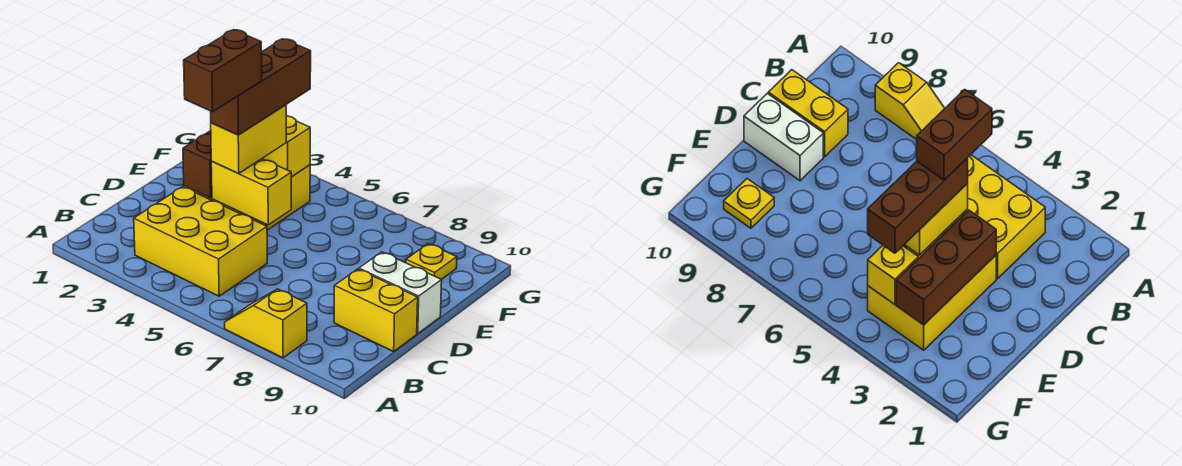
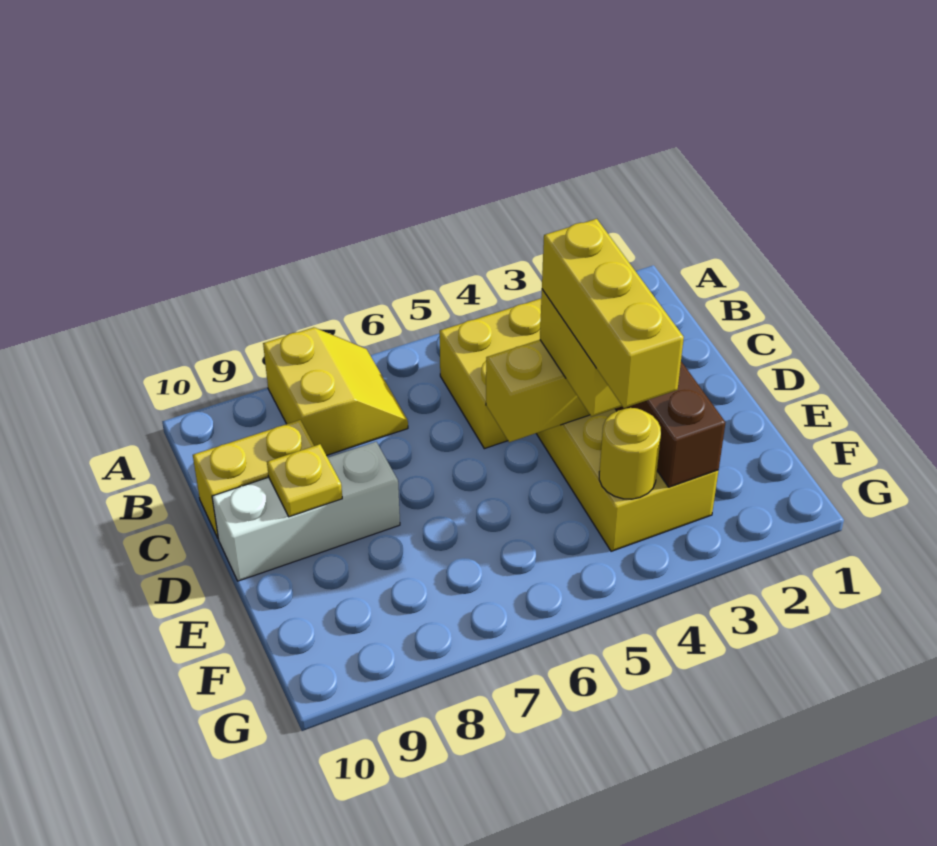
yellow slope A7:A8 level 1 top 8 -> yellow slope A7:B8 level 1 top 8
brown brick C4:D4 level 5 -> none
brown brick D4:F4 level 4 -> yellow brick D4:F4 level 4
white brick D9:D10 level 1 -> white brick D8:D10 level 1
yellow brick F4 level 2 -> yellow round brick F4 level 2
yellow plate F9 level 1 -> yellow plate D9 level 2

